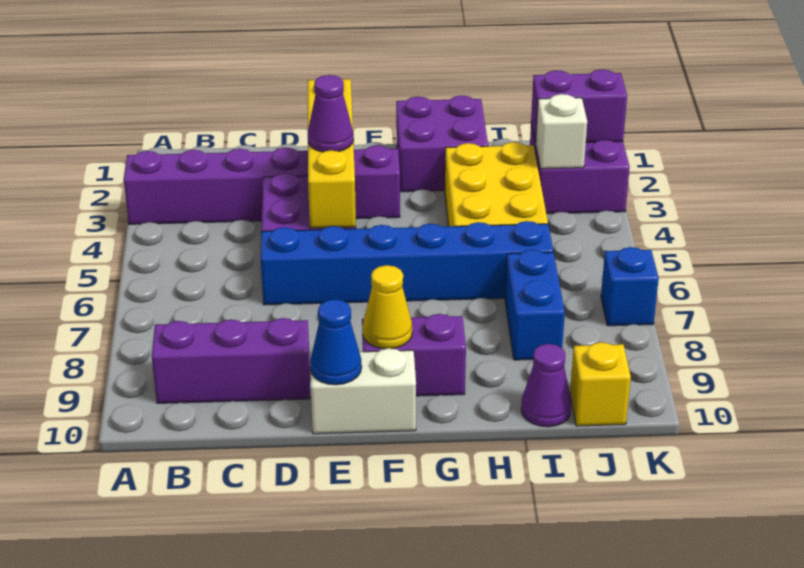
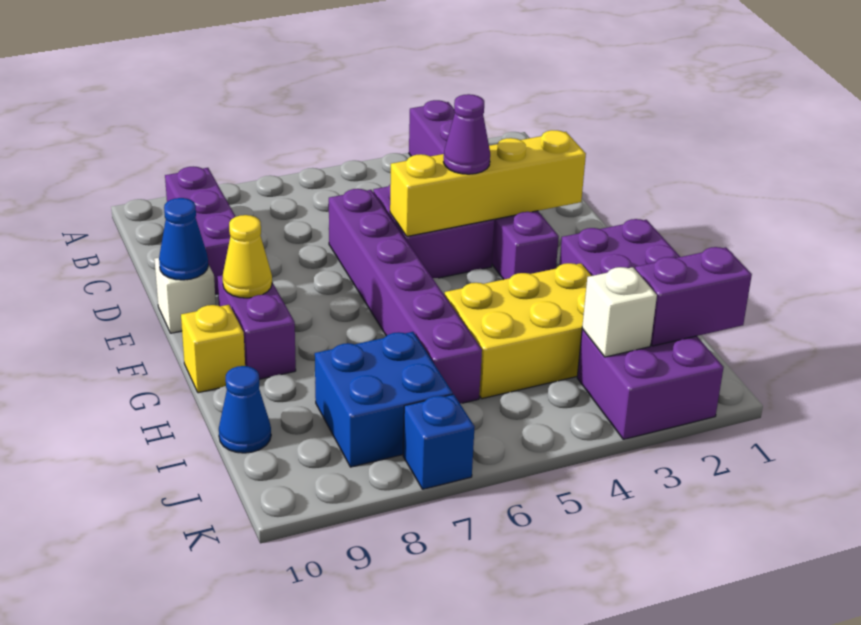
blue brick D6:I6 level 1 -> purple brick D6:I6 level 1
white brick E10:F10 level 1 -> white brick E10 level 1
blue brick I7:I8 level 1 -> blue brick I7:J8 level 1
purple cone I10 level 1 -> blue cone I10 level 1
purple brick J2:K2 level 2 -> purple brick J1:J2 level 2
yellow brick J10 level 1 -> yellow brick G10 level 1

